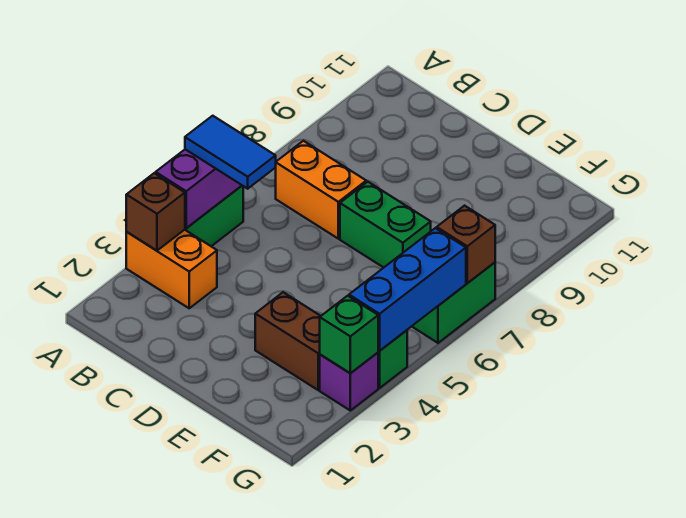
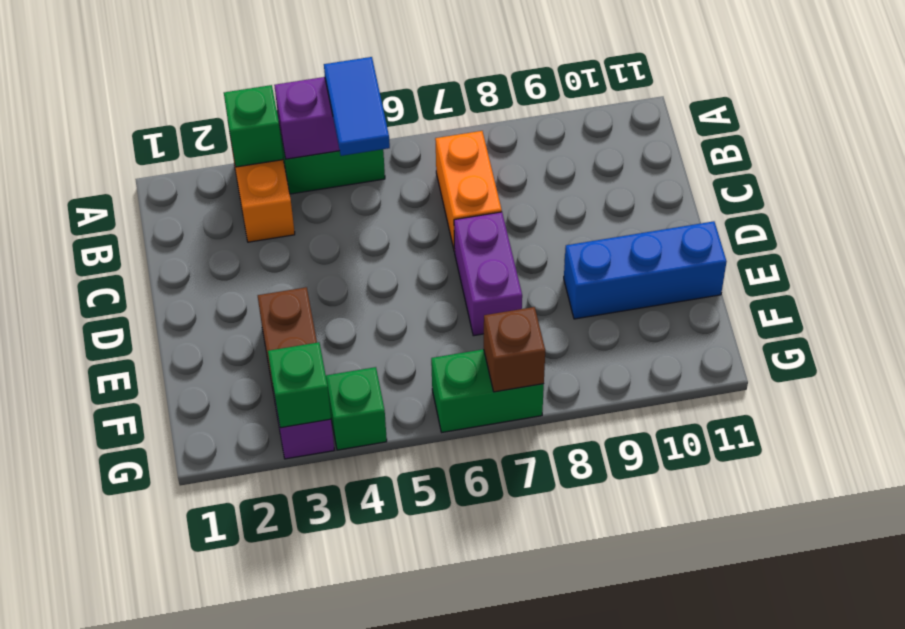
brown brick A3 level 2 -> green brick A3 level 2
green brick D7:E7 level 1 -> purple brick D7:E7 level 1
blue brick G4:G6 level 2 -> blue brick E9:E11 level 1

